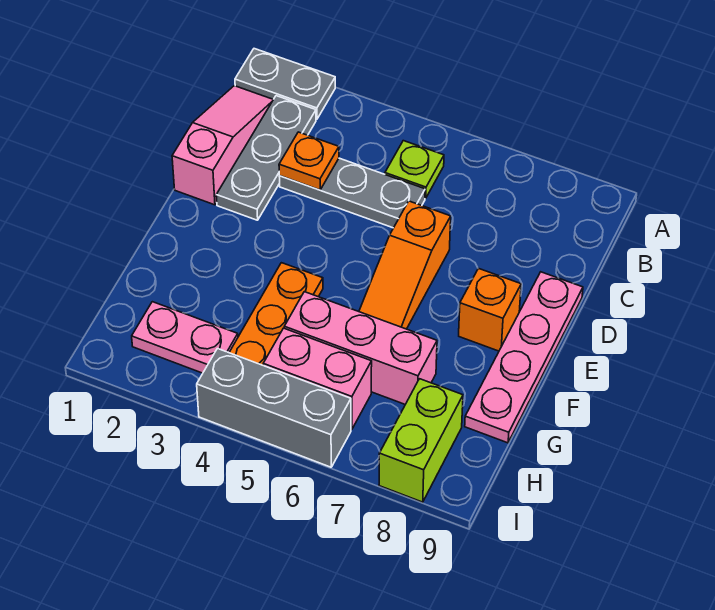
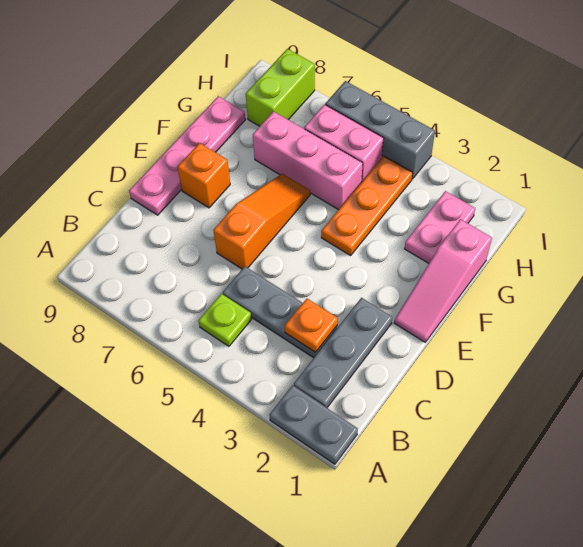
pink slope B1:D1 level 1 top D -> pink slope E1:G1 level 1 top G
pink plate H2:H3 level 1 -> pink plate G2:H2 level 1

